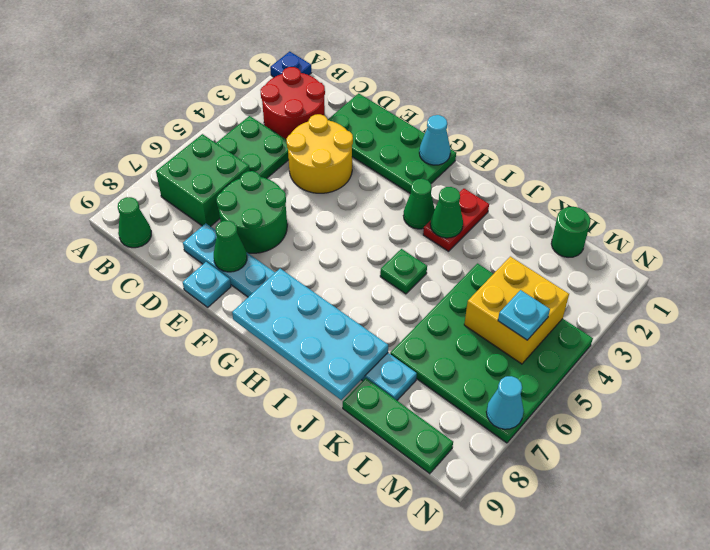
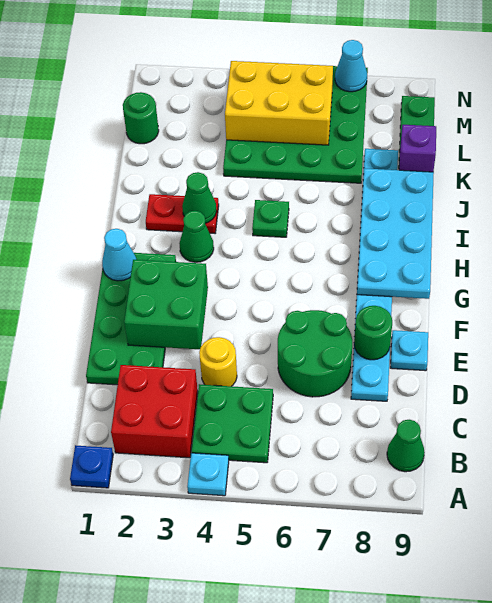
red round brick B2:C3 level 1 -> red brick B2:C3 level 1
green brick B6:C7 level 1 -> green brick E2:F3 level 2
yellow round brick D3:E4 level 1 -> yellow round brick D4 level 1
green cone E8 level 2 -> green round brick E8 level 2
none -> purple brick K9 level 2
yellow brick L4:M5 level 2 -> yellow brick L4:M6 level 2
cyan plate M5 level 3 -> cyan plate A4 level 1

